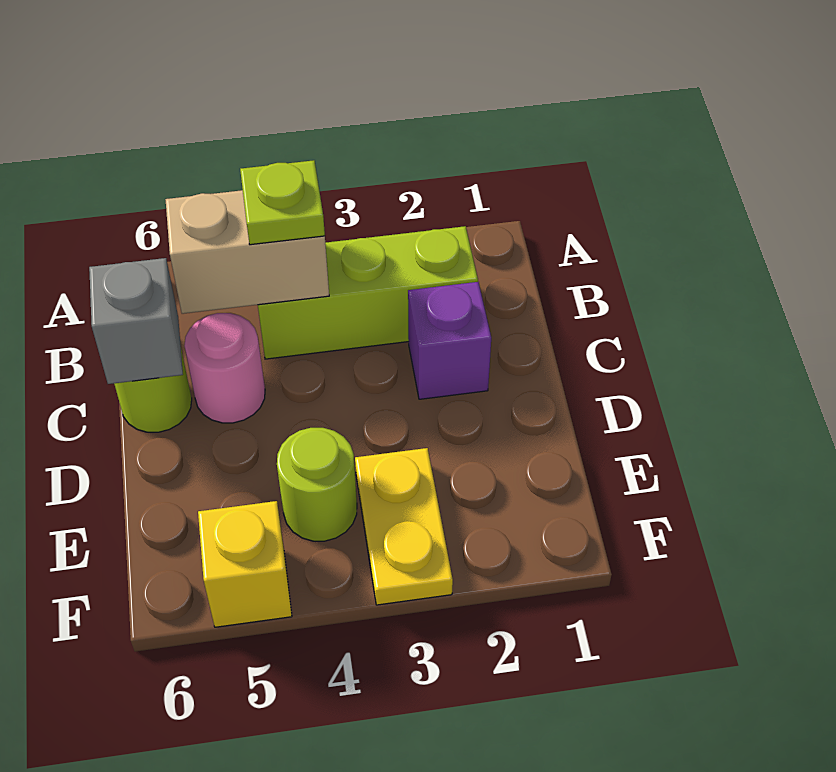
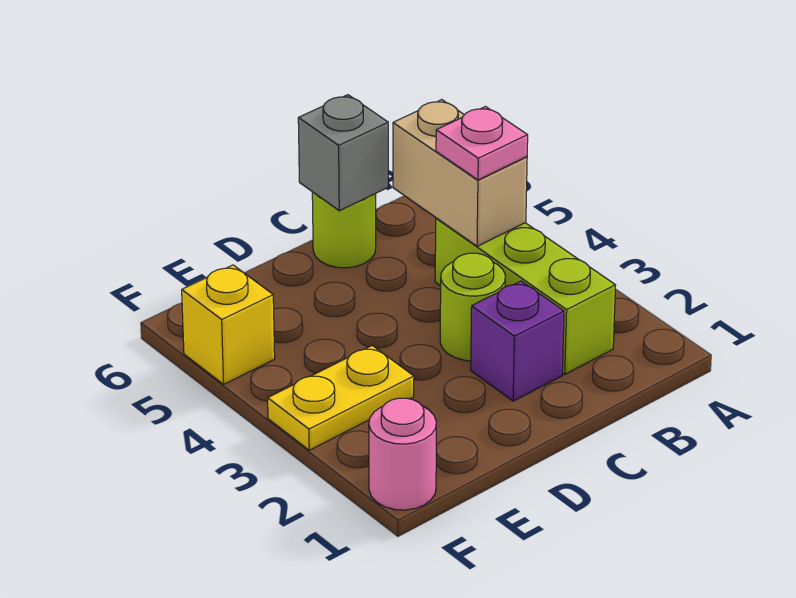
lime plate B4 level 3 -> pink plate B4 level 3
pink round brick C5 level 1 -> pink round brick F1 level 1
lime round brick E4 level 1 -> lime round brick C3 level 1

